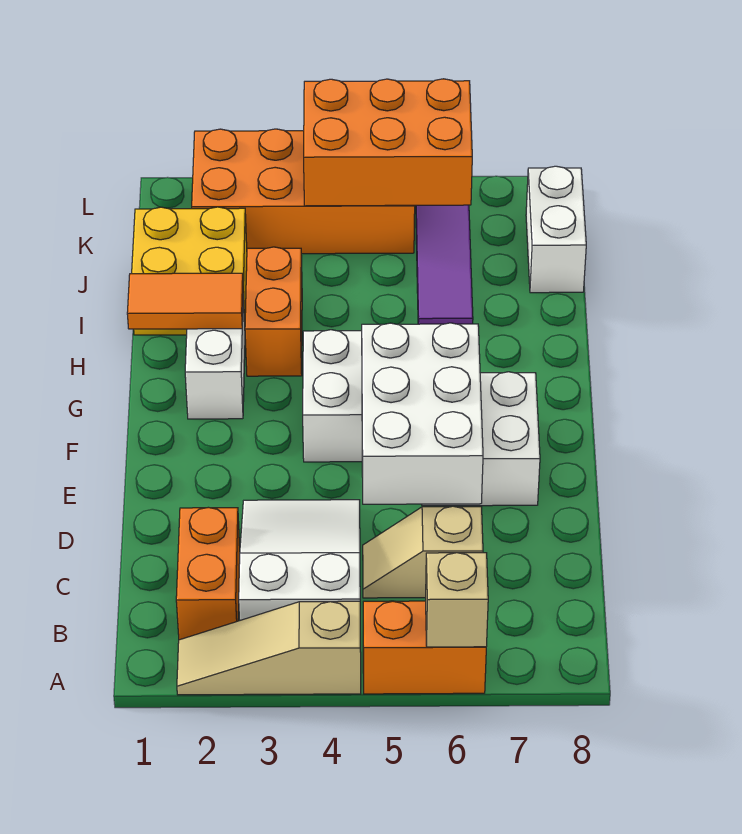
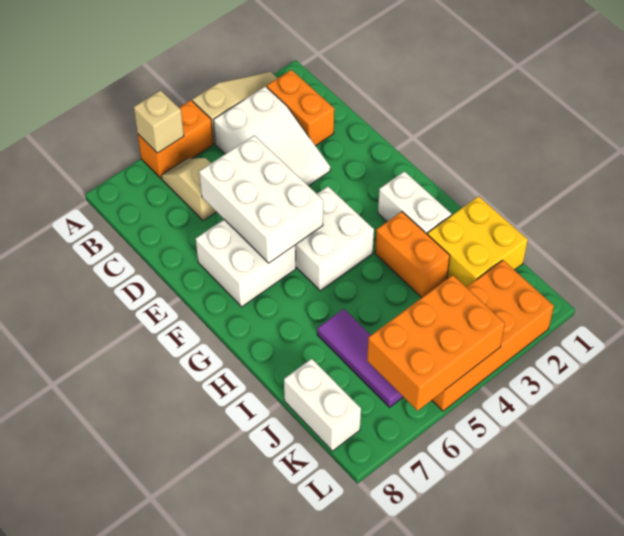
tan slope C5:C6 level 1 top 6 -> tan slope B6:C6 level 1 top C
orange tile H1:H2 level 2 -> none

